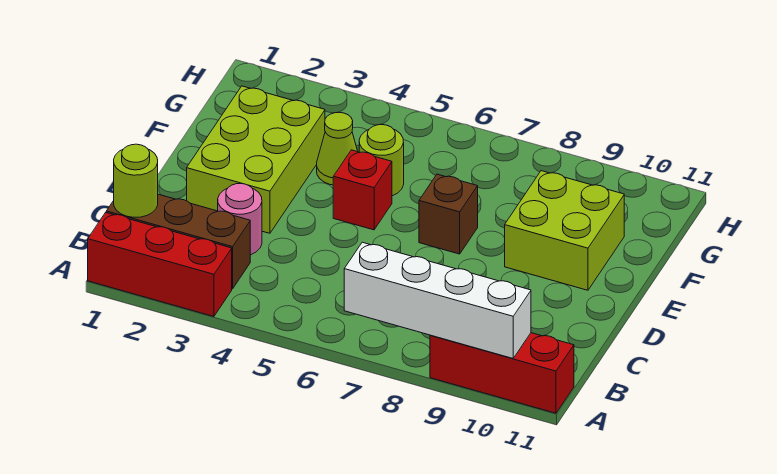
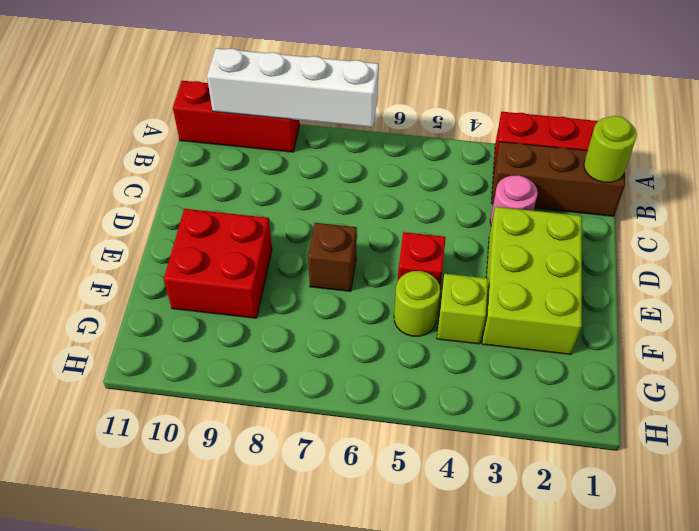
lime brick E9:F10 level 1 -> red brick E9:F10 level 1
lime cone F4 level 1 -> lime brick F4 level 1

